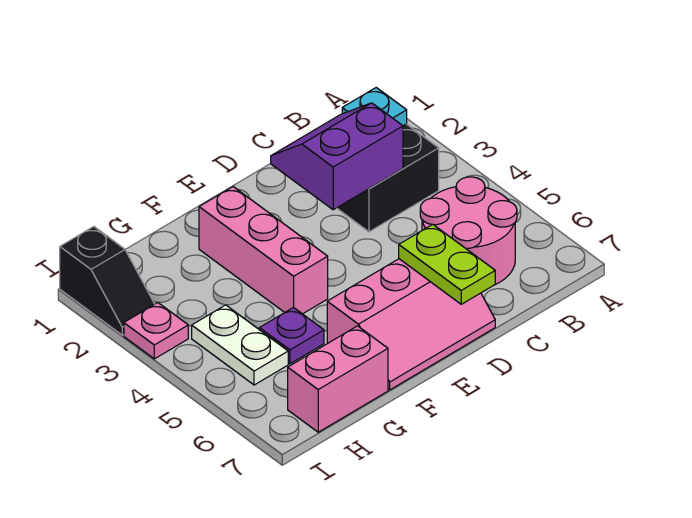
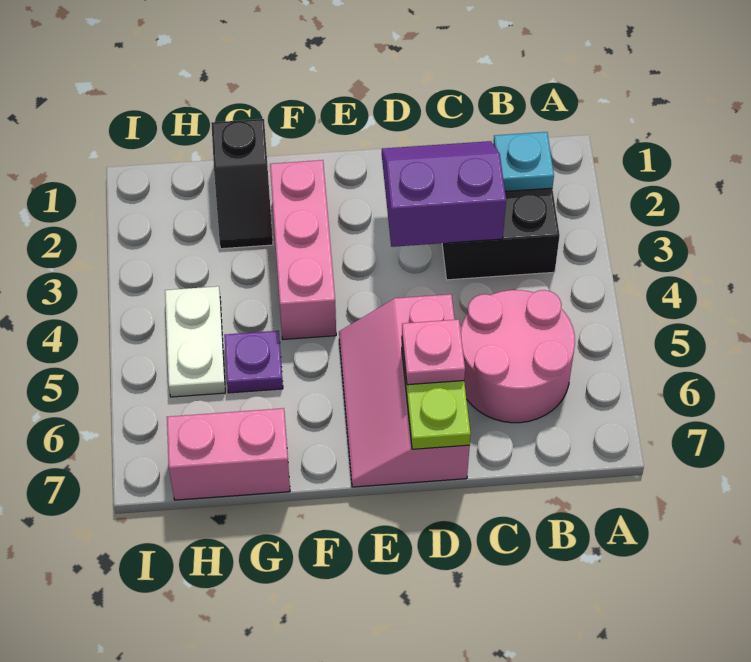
pink slope D6:F7 level 1 top 6 -> pink slope D5:E7 level 1 top D
black slope I1:I2 level 1 top 1 -> black slope G1:G2 level 1 top 1
pink plate I3 level 1 -> pink plate D6 level 3

